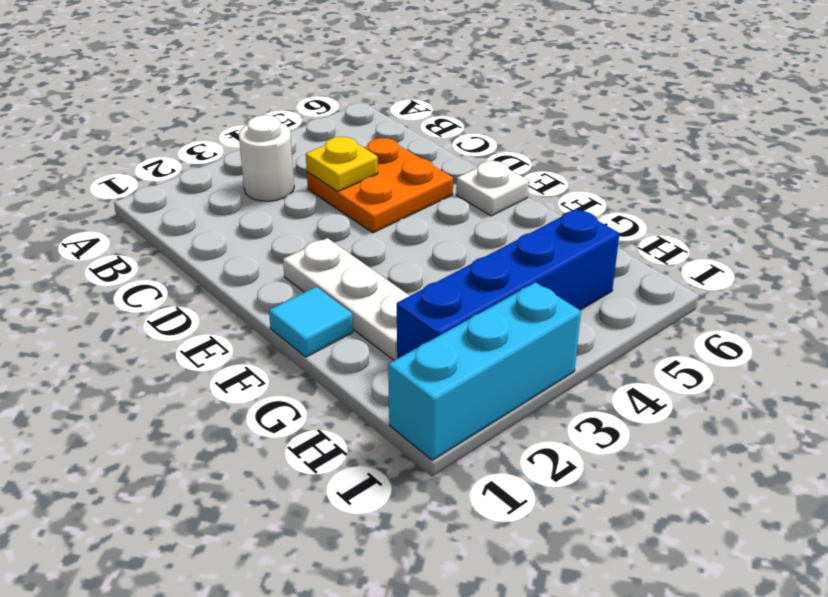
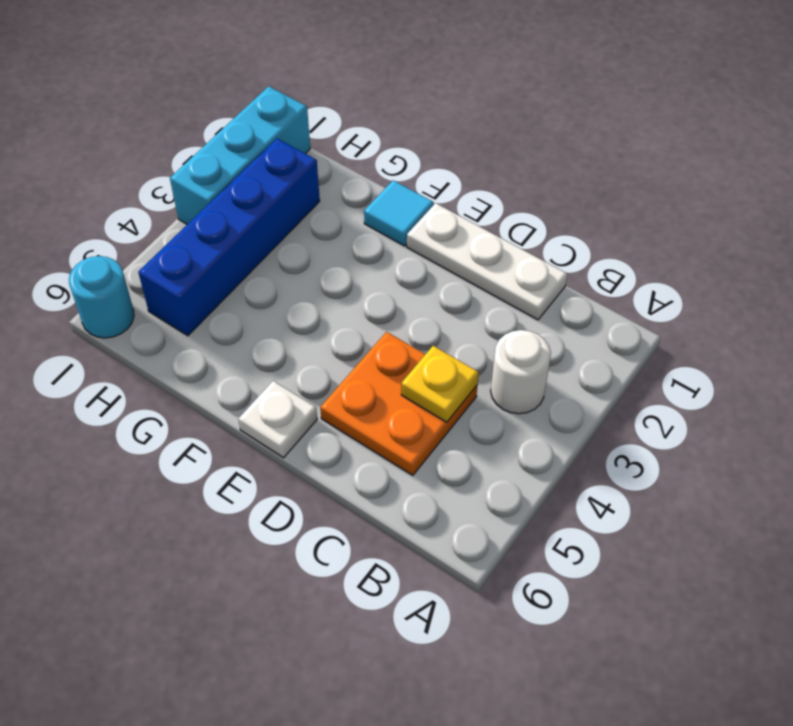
white plate E2:G2 level 1 -> white plate C1:E1 level 1
none -> cyan round brick I6 level 1

